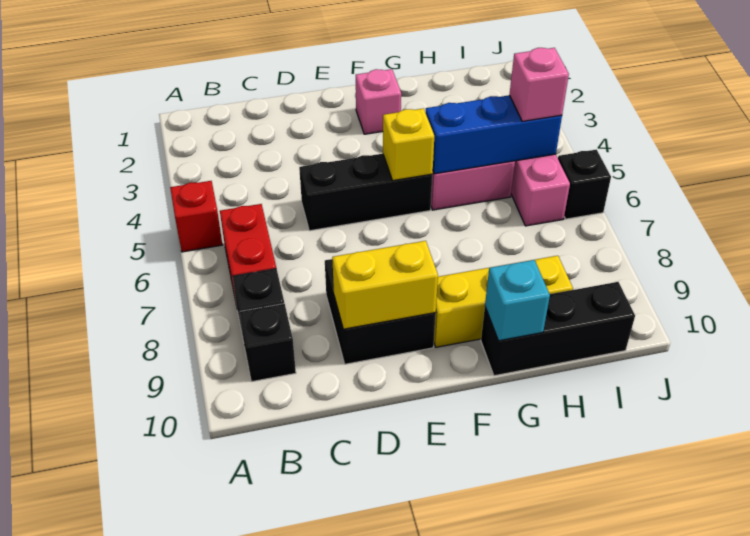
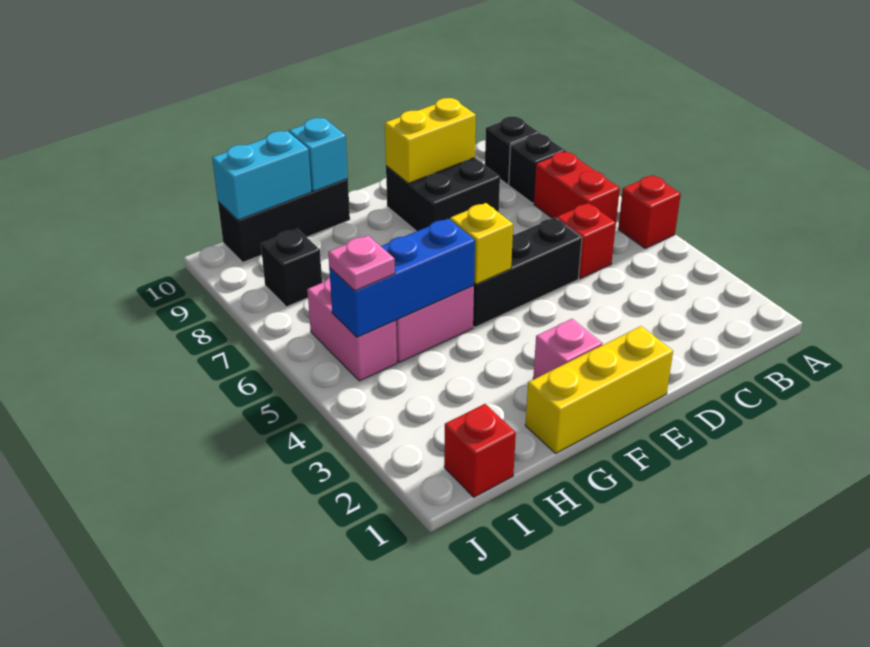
none -> red brick C5 level 1
yellow brick F9:H9 level 1 -> yellow brick E1:G1 level 1
none -> cyan brick H10:I10 level 2
none -> red brick I1 level 1
pink brick I5 level 3 -> pink plate I5 level 3
black brick J6 level 1 -> black brick I8 level 1

